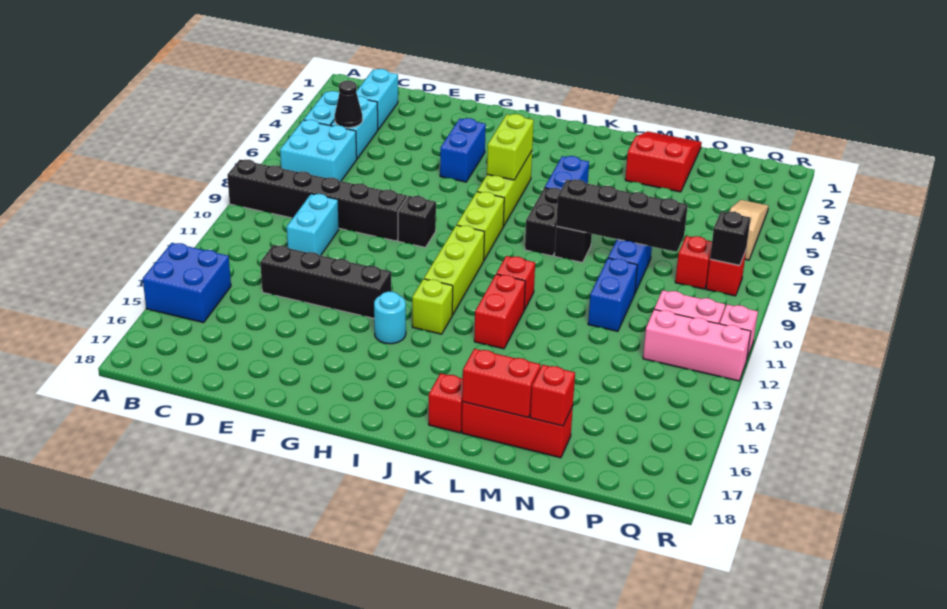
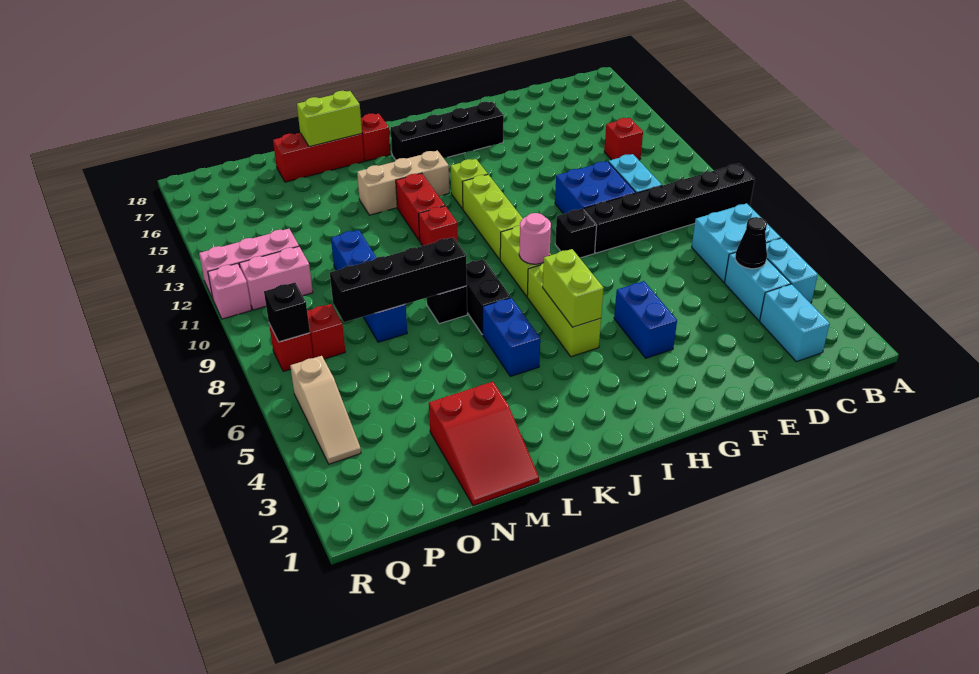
blue brick A14:B15 level 1 -> blue brick E10:F11 level 1
black brick D13:G13 level 1 -> black brick G16:J16 level 1
cyan round brick H14 level 1 -> none
none -> pink round brick I8 level 2
none -> tan brick J14:L14 level 1
red brick L17:M17 level 2 -> lime brick L17:M17 level 2
red brick N17 level 2 -> red brick C13 level 1

